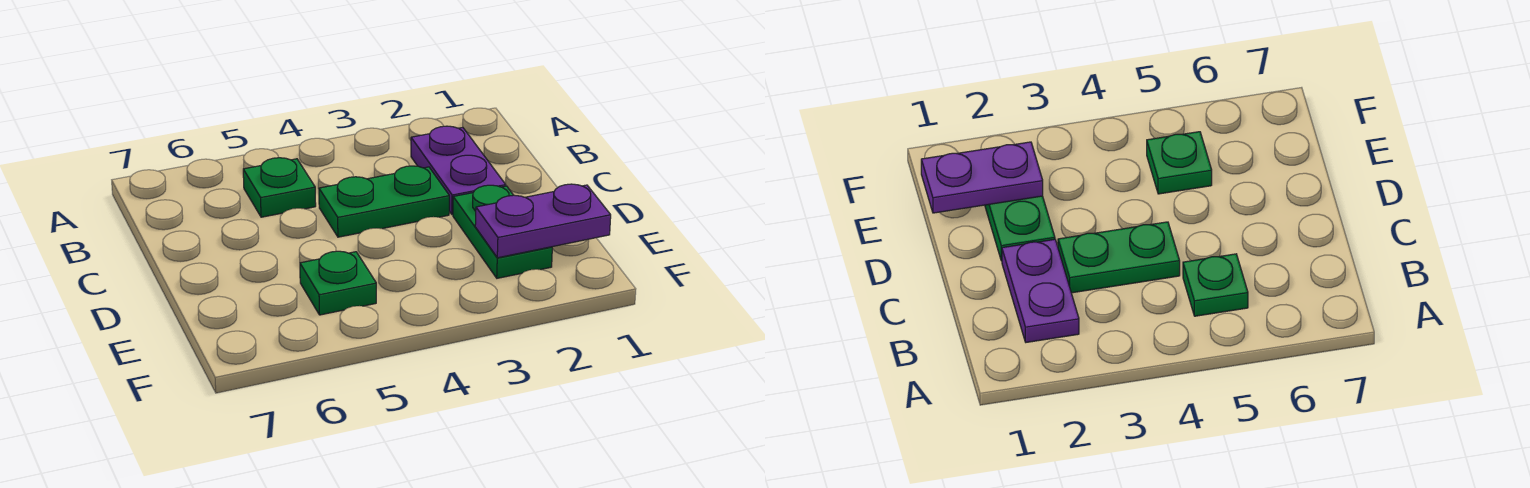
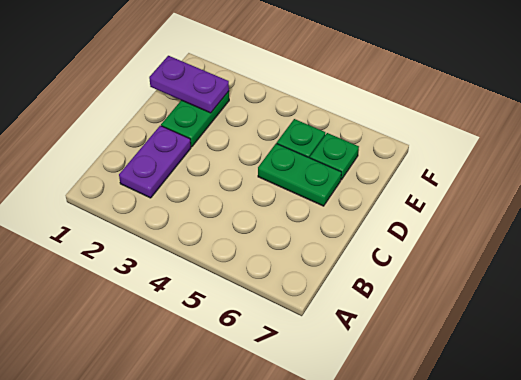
green plate B5 level 1 -> green plate E6 level 1
green plate C3:C4 level 1 -> green plate D5:D6 level 1

